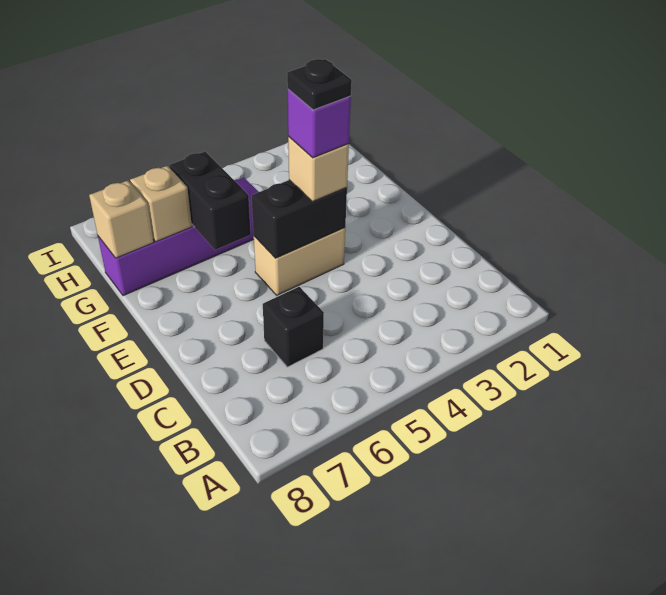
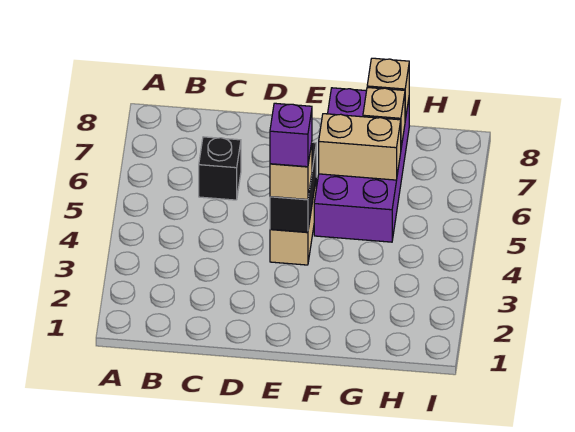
black plate E4 level 5 -> none
black brick F6:G6 level 2 -> tan brick F6:G6 level 2
purple brick G5:G8 level 1 -> purple brick F5:G8 level 1

